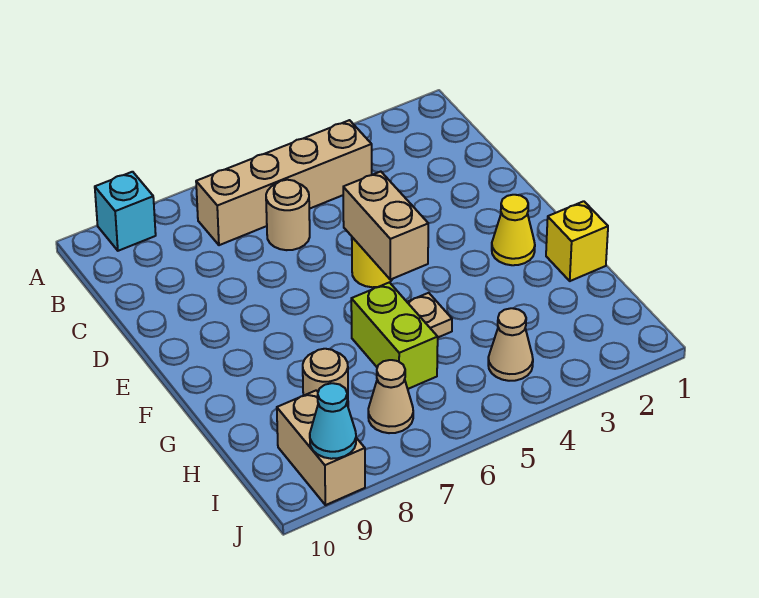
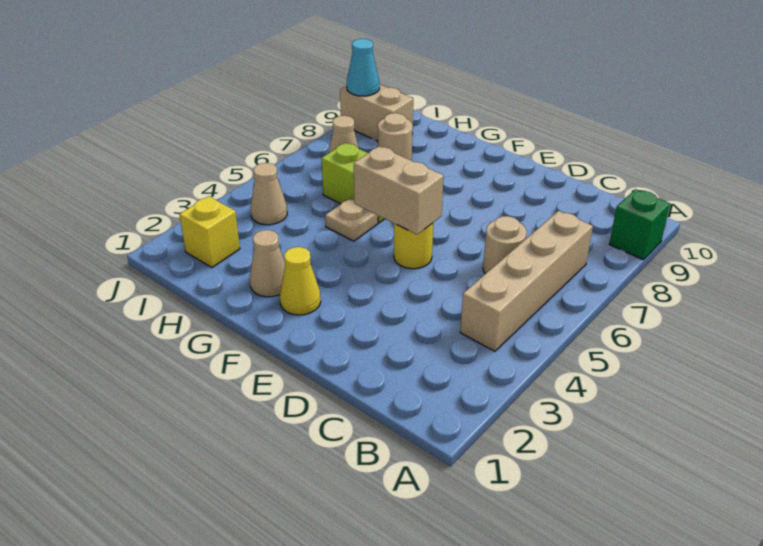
cyan brick A9 level 1 -> green brick A9 level 1
yellow brick G1 level 1 -> yellow brick I2 level 1
none -> tan cone G2 level 1

